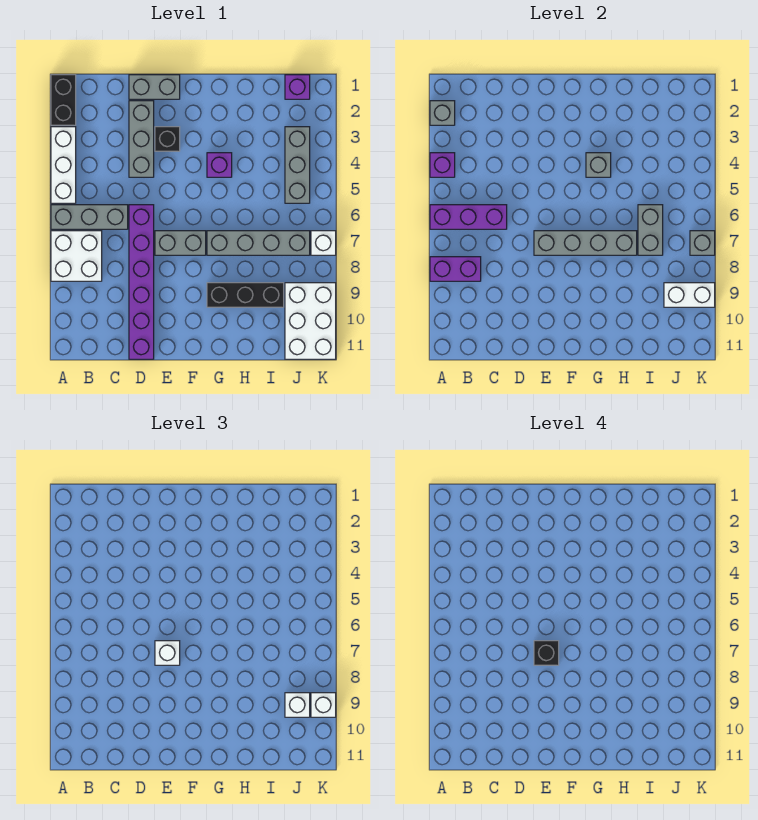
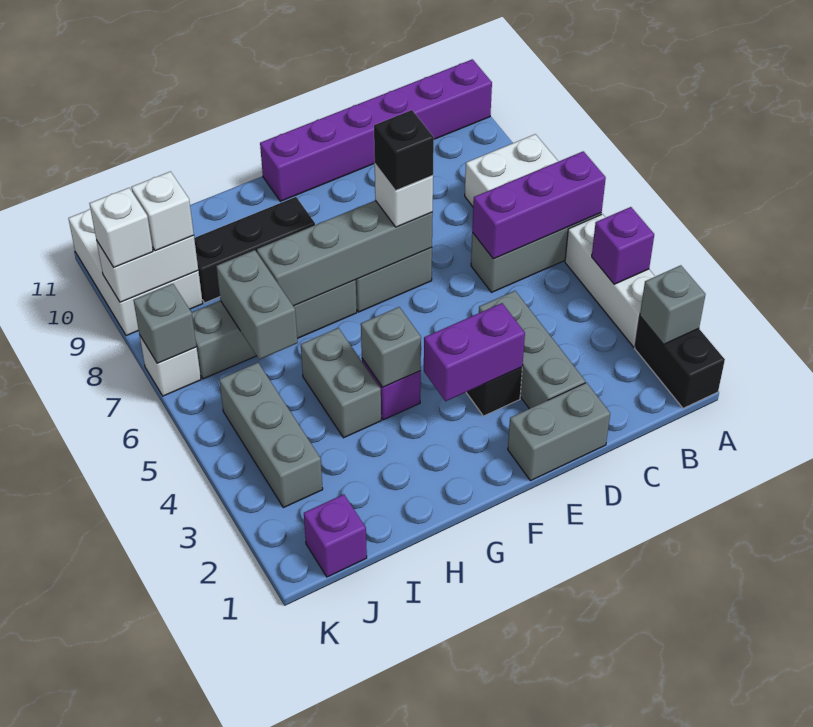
purple brick A8:B8 level 2 -> purple brick E3:F3 level 2
purple brick D6:D11 level 1 -> purple brick A11:F11 level 1
none -> grey brick H4:H5 level 1

